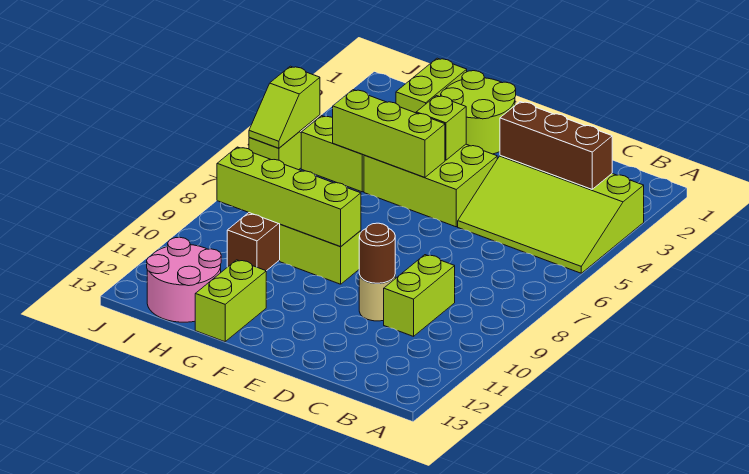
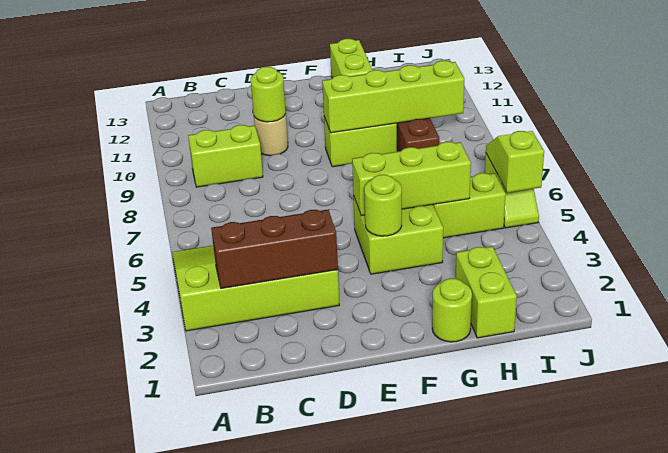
lime brick C9:C10 level 1 -> lime brick B9:C9 level 1
brown round brick D10 level 2 -> lime round brick D10 level 2
lime brick E4:G5 level 1 -> lime brick F4:G5 level 1
lime round brick F1:G2 level 1 -> lime round brick G1 level 1
lime brick F4 level 2 -> lime round brick F4 level 2
pink round brick H12:I13 level 1 -> none

